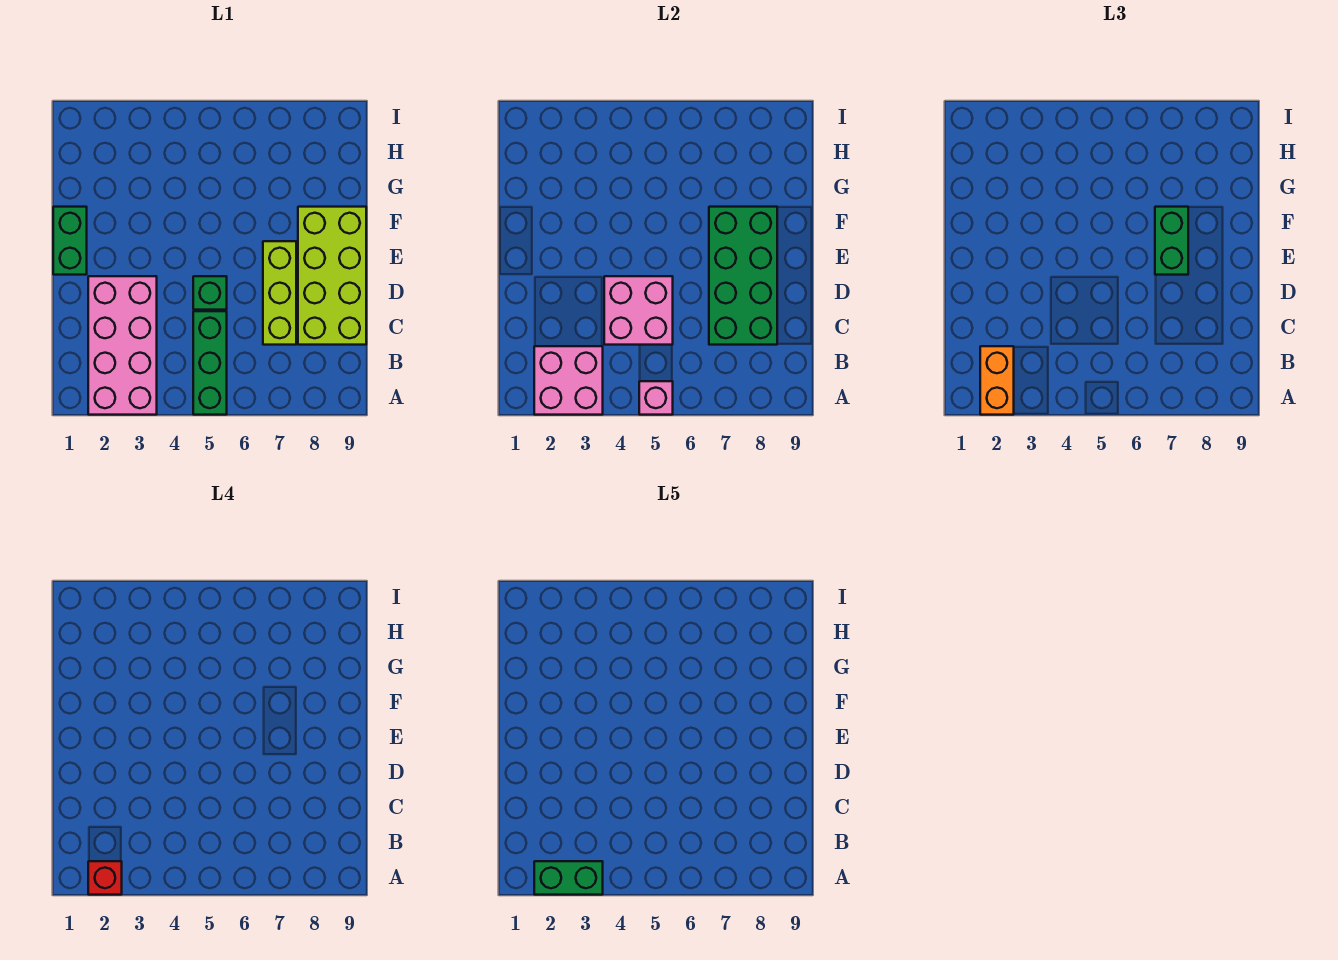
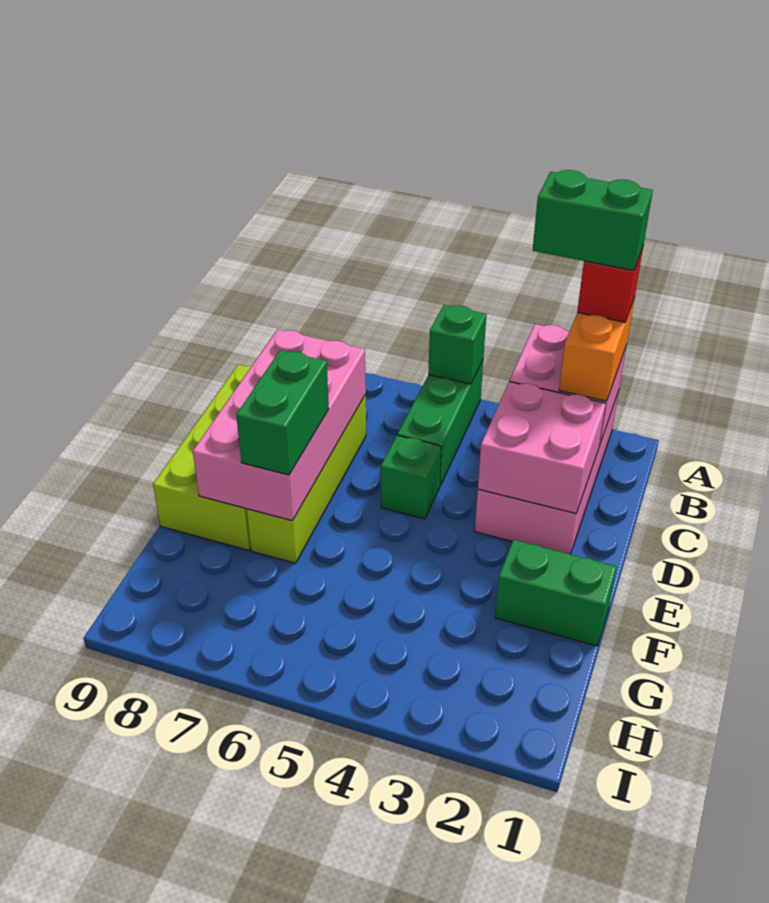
pink brick A5 level 2 -> green brick A5 level 2
pink brick C4:D5 level 2 -> pink brick C2:D3 level 2
lime brick C7:E7 level 1 -> lime brick C7:F7 level 1
green brick C7:F8 level 2 -> pink brick C7:F8 level 2
green brick E1:F1 level 1 -> green brick F1:F2 level 1

